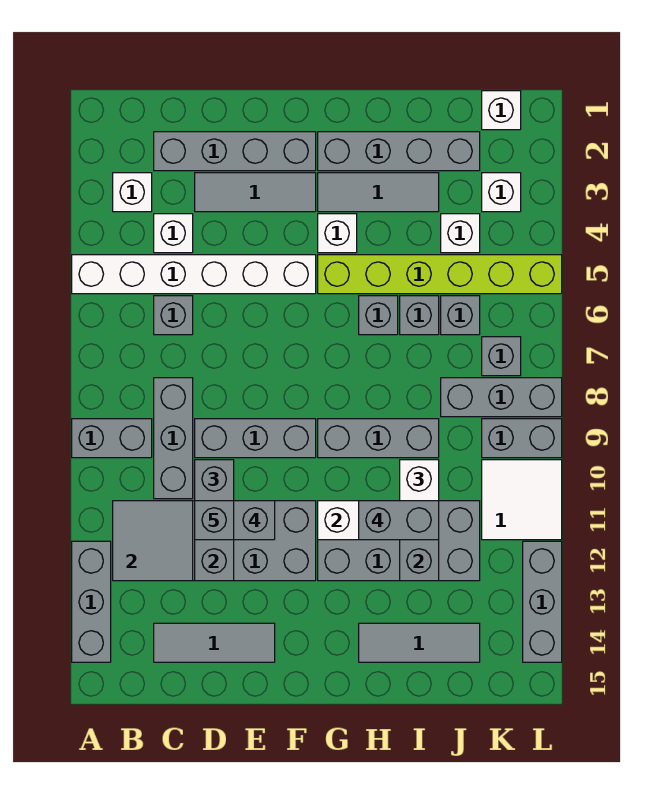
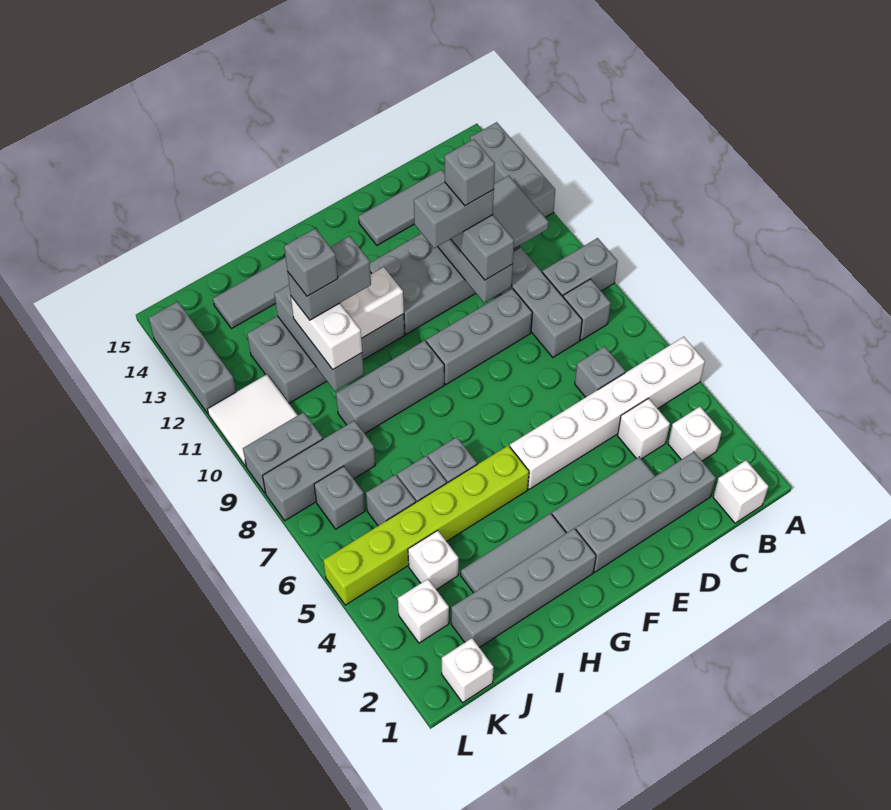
none -> grey brick B8 level 1
white brick G4 level 1 -> white brick B1 level 1
none -> grey brick I11 level 5

